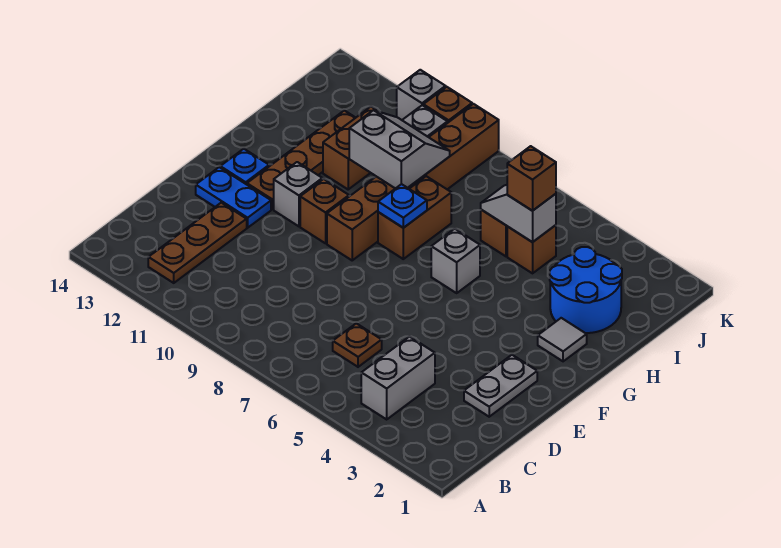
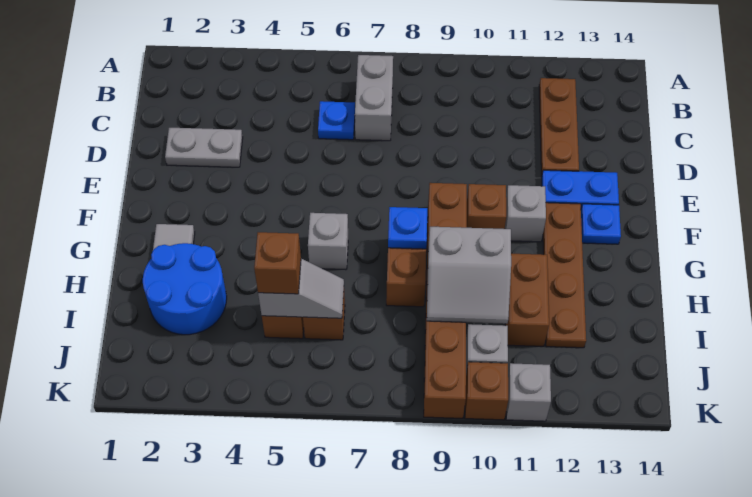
grey brick B4:C4 level 1 -> grey brick B7:C7 level 1
brown plate C6 level 1 -> blue plate C6 level 1
grey plate D2:E2 level 1 -> grey plate D2:D3 level 1

